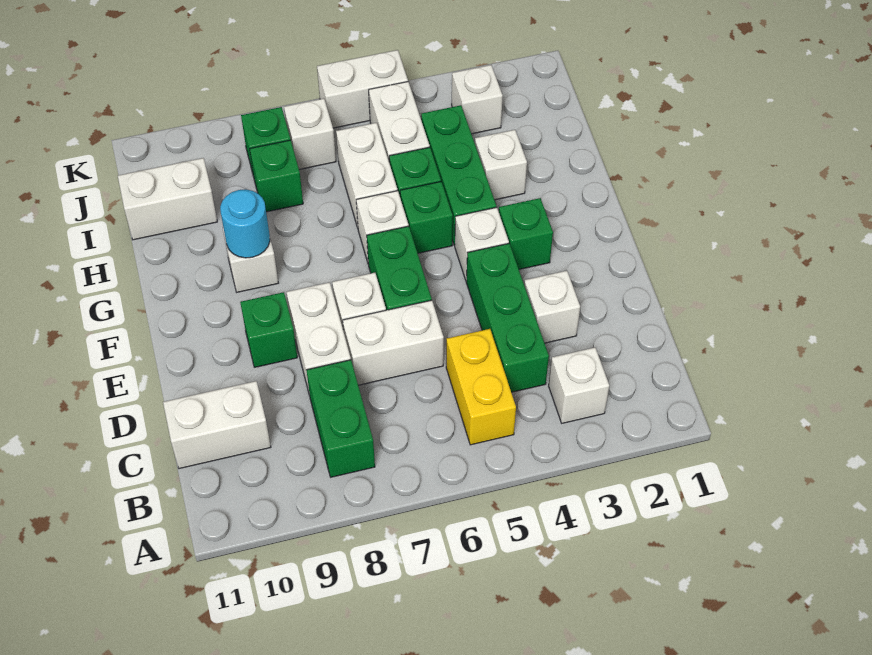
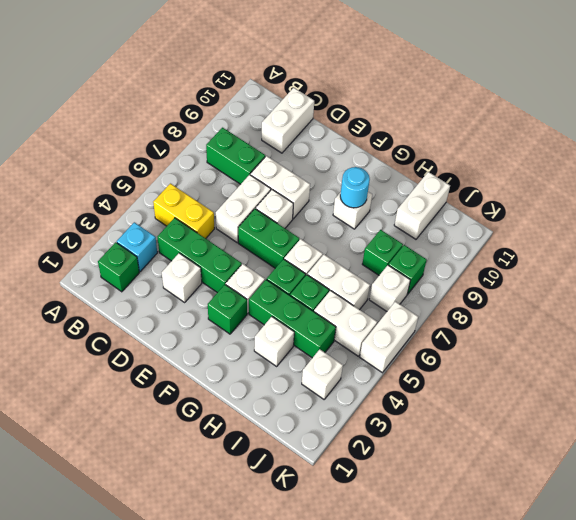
white brick B3 level 1 -> cyan brick B3 level 1
green brick E9 level 1 -> green brick B2 level 1

